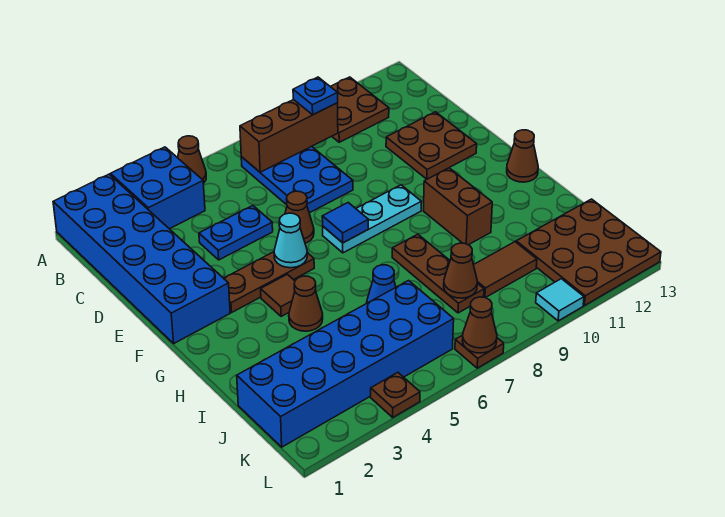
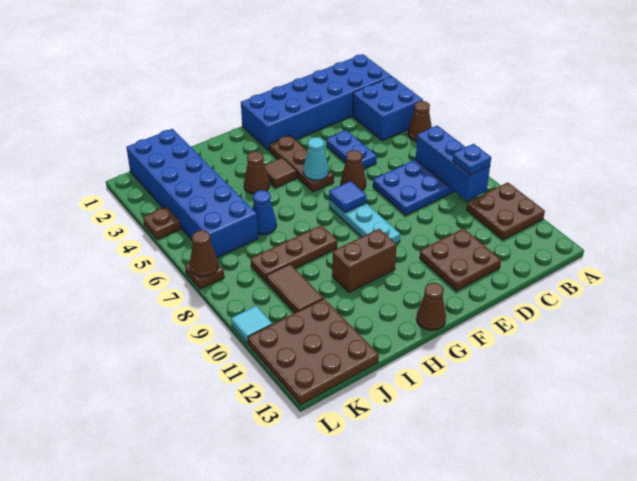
brown brick B7:B9 level 2 -> blue brick B7:B9 level 2
brown cone J8 level 2 -> none

